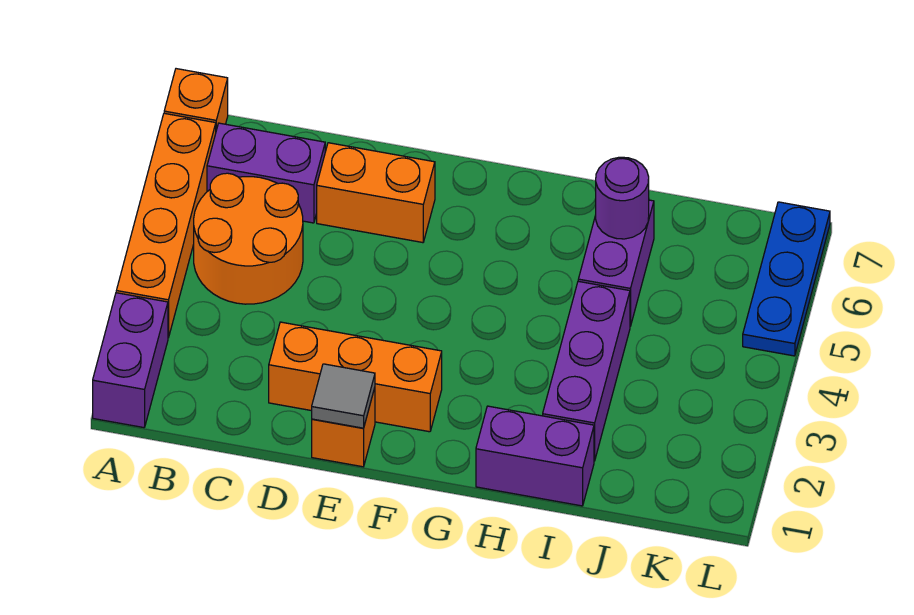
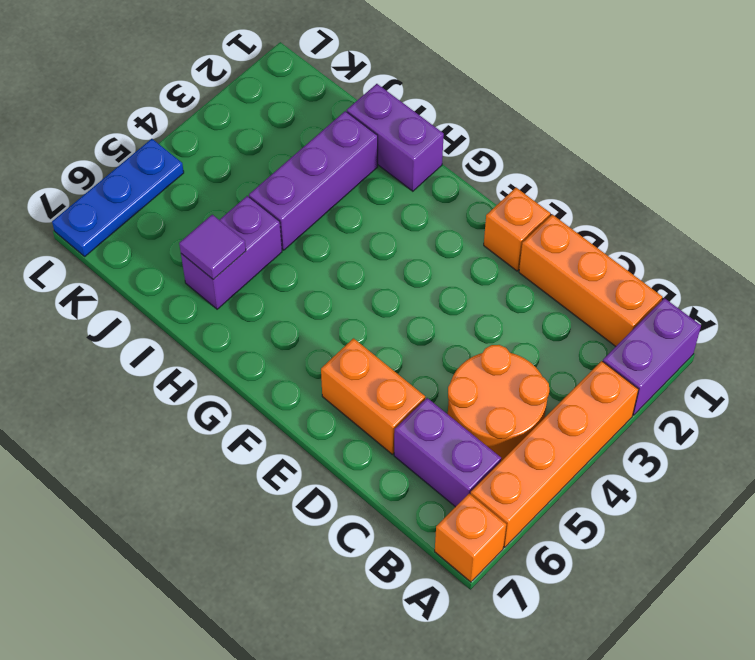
orange brick D2:F2 level 1 -> orange brick B1:D1 level 1
grey tile E1 level 2 -> none
purple round brick I6 level 2 -> purple tile I6 level 2

